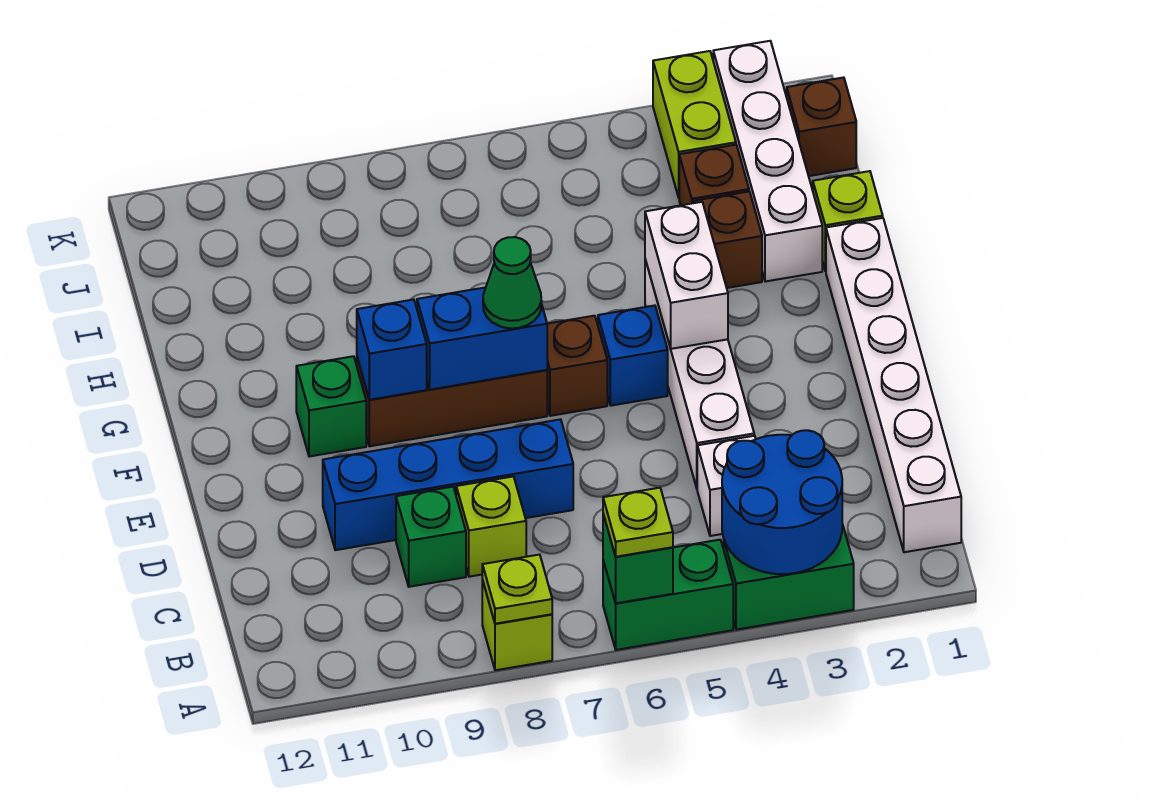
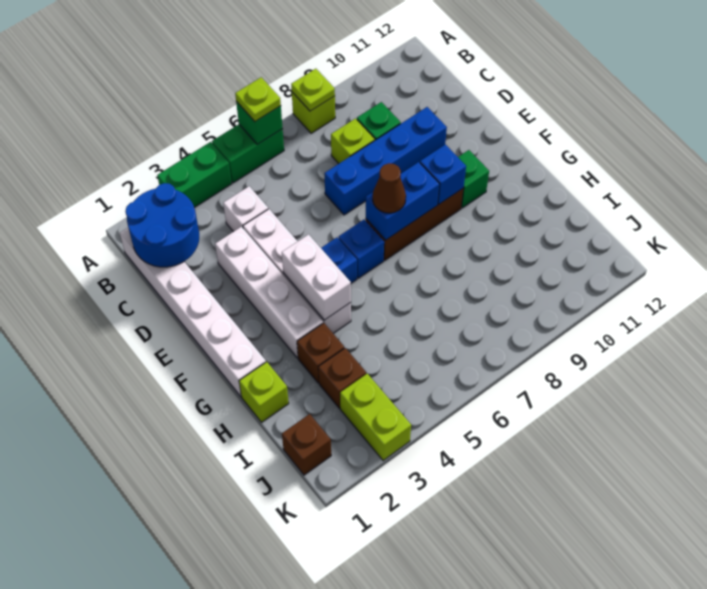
blue round brick A3:B4 level 2 -> blue round brick B1:C2 level 2
brown brick F6 level 1 -> blue brick F6 level 1
green cone F7 level 3 -> brown cone F7 level 3
white brick H2:K2 level 1 -> white brick D3:G3 level 1

